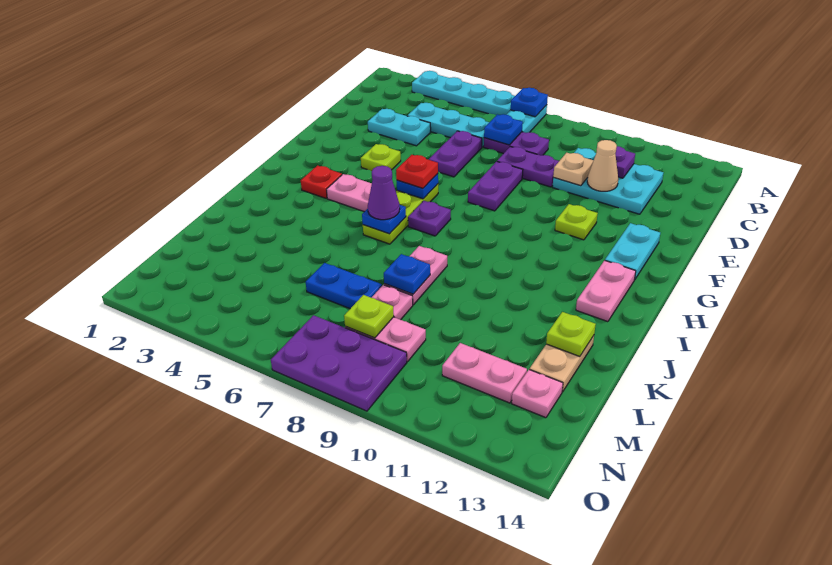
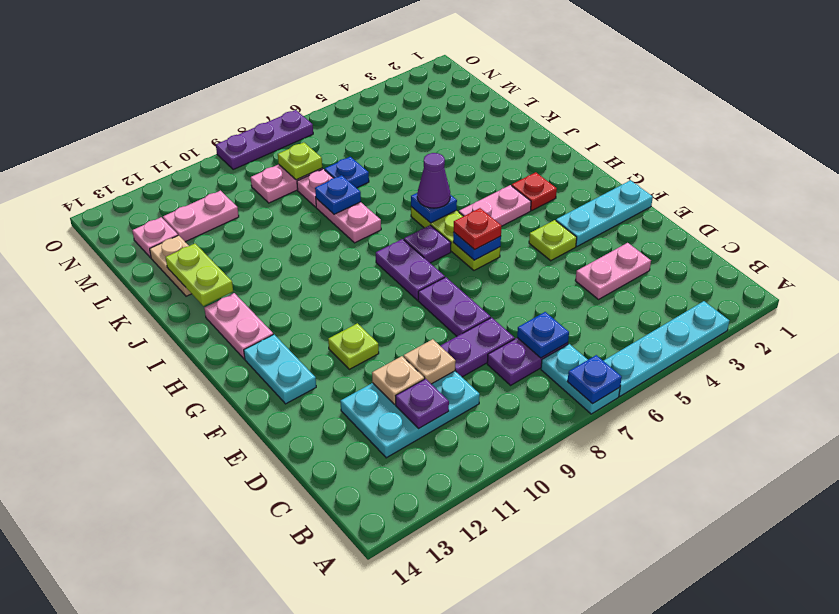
cyan plate C4:C6 level 1 -> cyan plate F1:F3 level 1
cyan plate D3:D4 level 1 -> pink plate D3:D4 level 1
purple plate D6:E6 level 1 -> purple plate G8:H8 level 1
tan cone D11 level 2 -> tan plate D11 level 2
lime plate K13 level 2 -> lime plate J13:K13 level 2
blue plate L6:L7 level 1 -> blue plate L7 level 1
purple plate N7:O9 level 1 -> purple plate O7:O9 level 1

